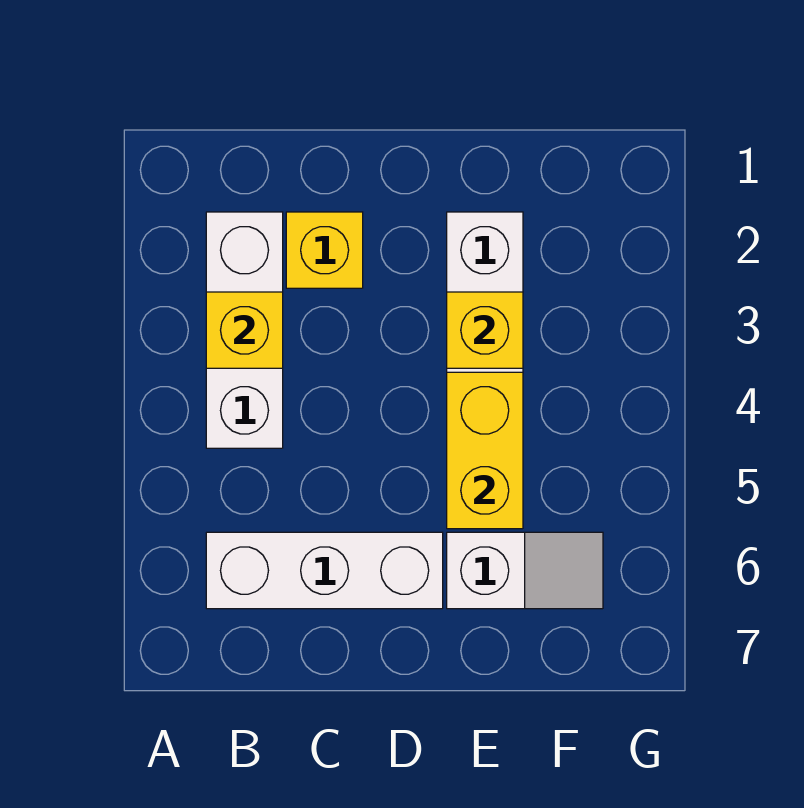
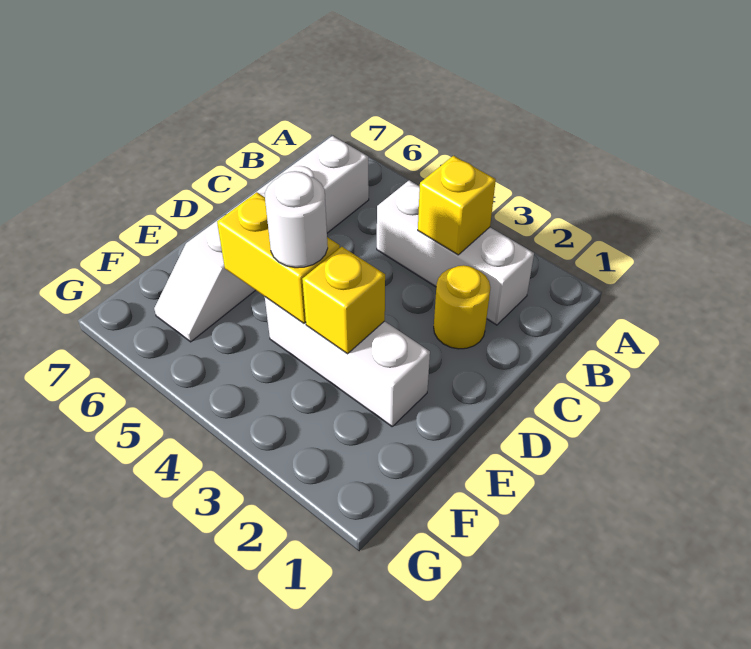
yellow brick C2 level 1 -> yellow round brick C2 level 1
none -> white round brick E4 level 3

